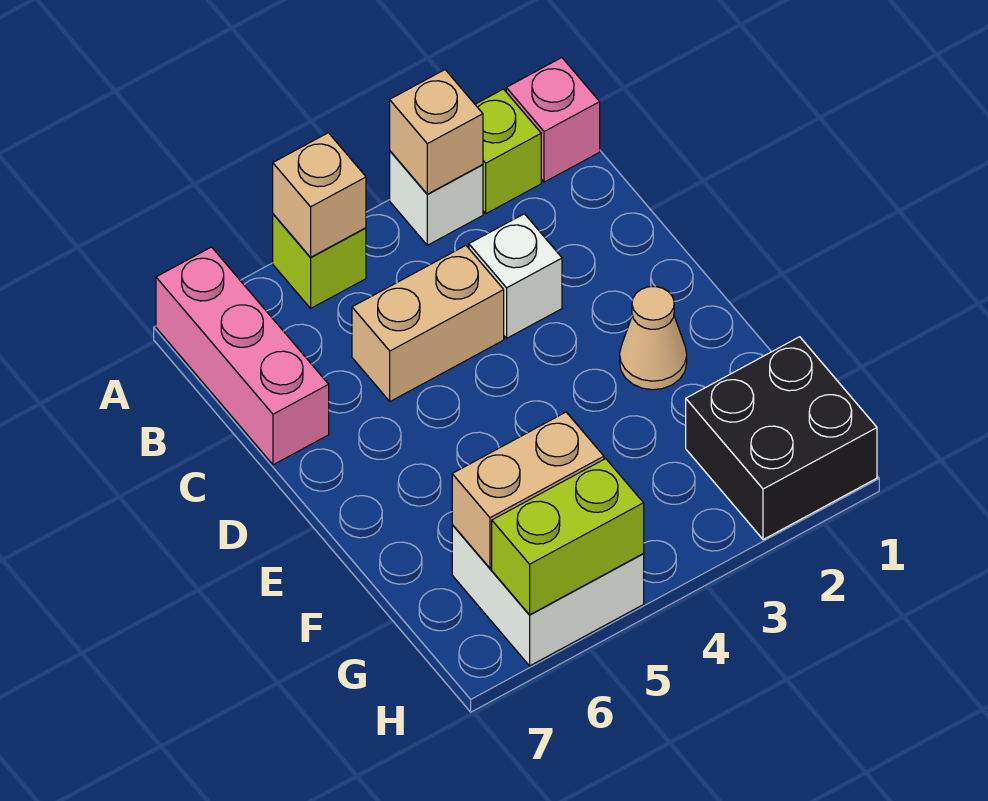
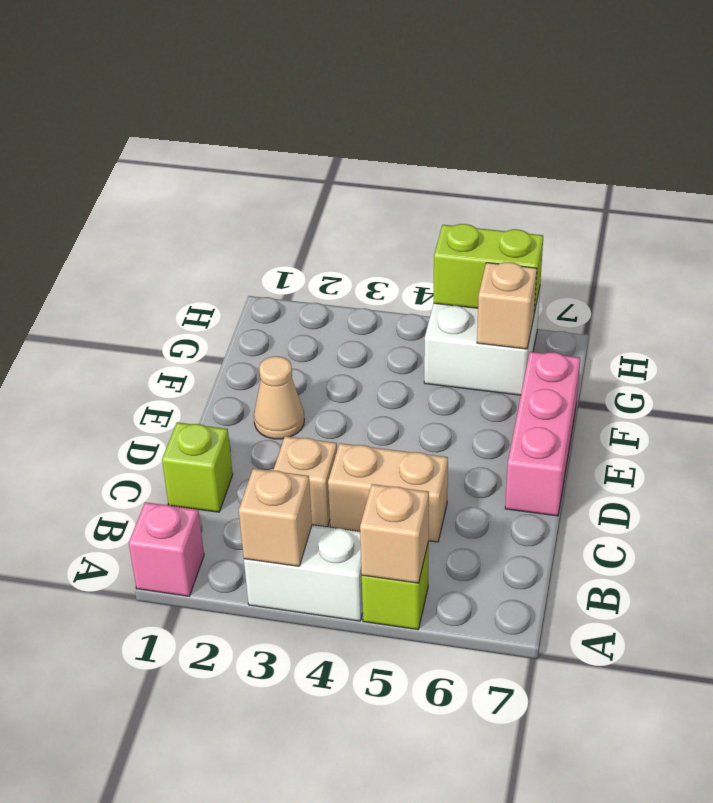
lime brick A2 level 1 -> lime brick C1 level 1
white brick A3 level 1 -> white brick A3:A4 level 1
pink brick A7:C7 level 1 -> pink brick D7:F7 level 1
white brick C3 level 1 -> tan brick C3 level 1
black brick G1:H2 level 1 -> none
tan brick G5:G6 level 2 -> tan brick G6 level 2

